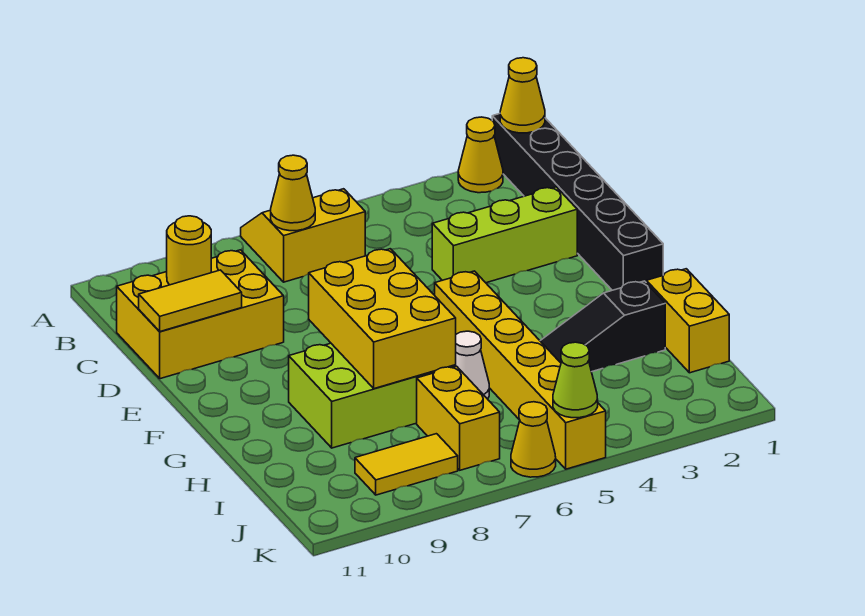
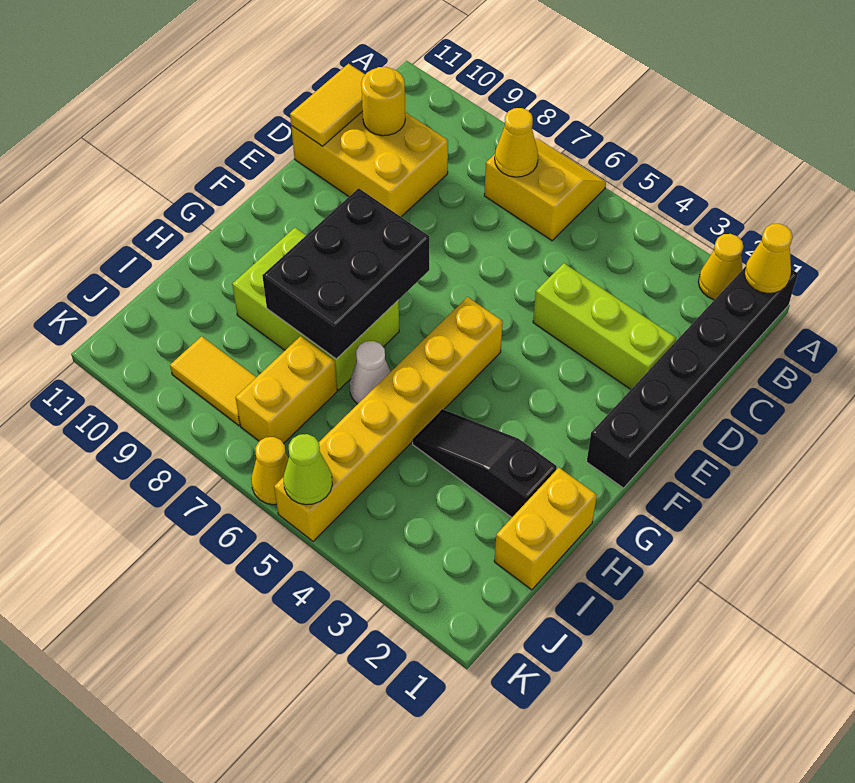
yellow tile D10:D11 level 2 -> yellow tile C11:D11 level 2
yellow brick F7:H8 level 2 -> black brick F7:H8 level 2

